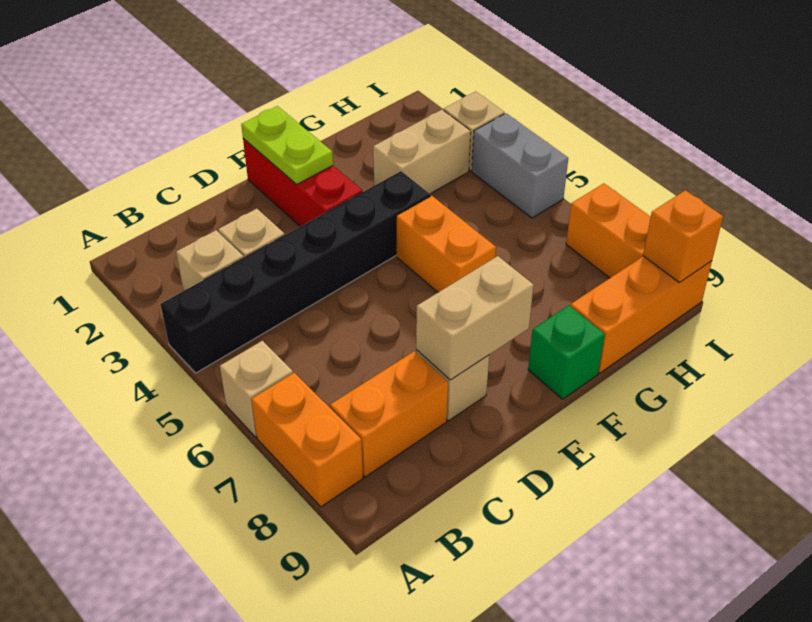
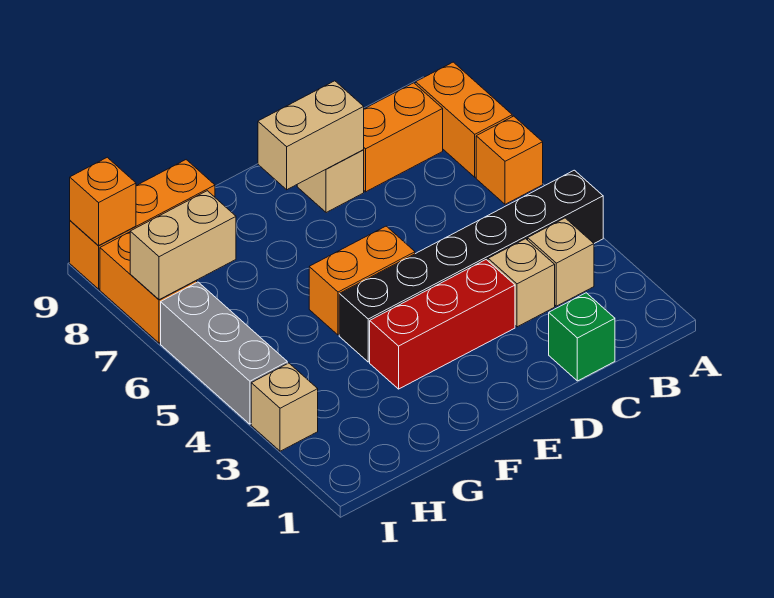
tan brick A6 level 1 -> orange brick A6 level 1
red brick E1:E3 level 1 -> red brick D3:F3 level 1
lime plate E1:E2 level 2 -> none
orange brick F5:F6 level 1 -> orange brick E5:F5 level 1
green brick F9 level 1 -> green brick C1 level 1
tan brick G3:H3 level 1 -> tan brick H7:I7 level 2
grey brick I4:I5 level 1 -> grey brick I4:I6 level 1

